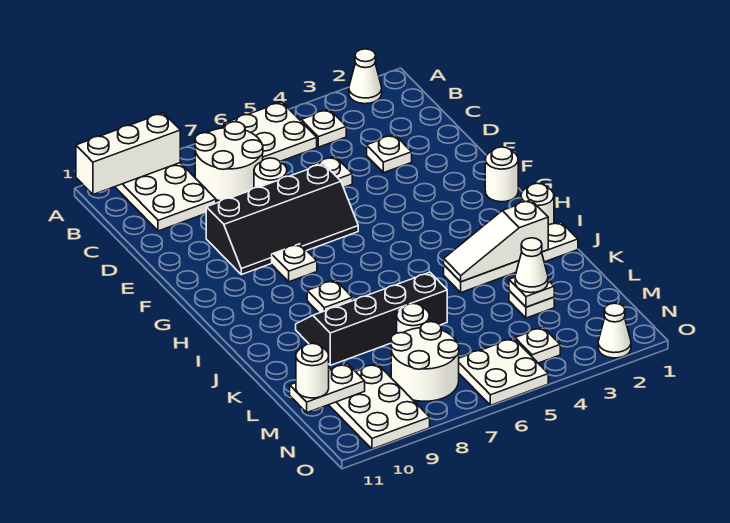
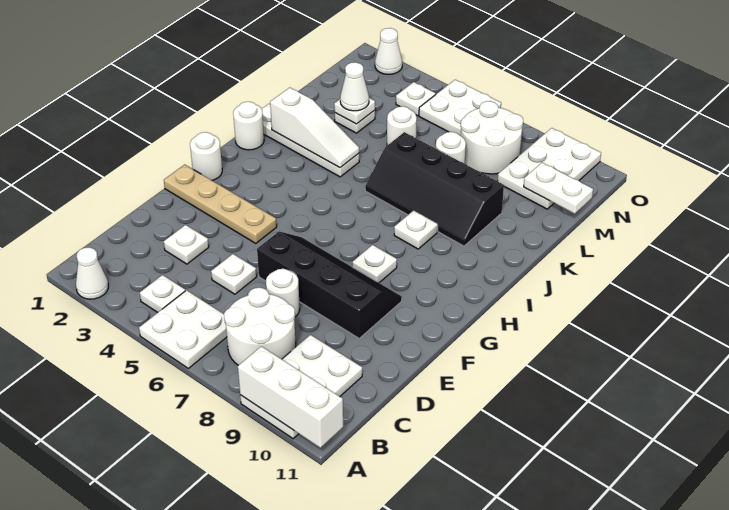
none -> tan plate F1:F4 level 1
white round brick M11 level 3 -> white round brick L5 level 1

